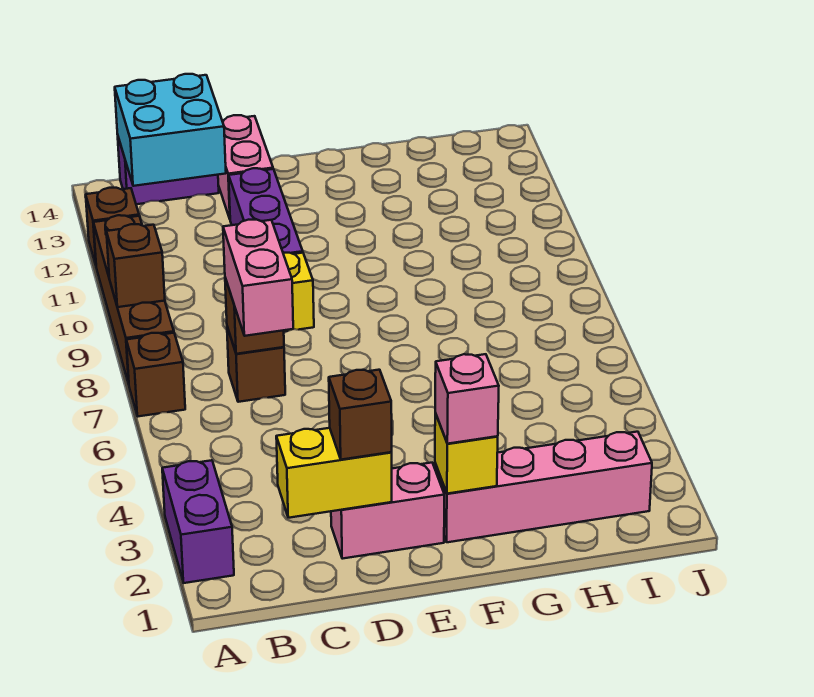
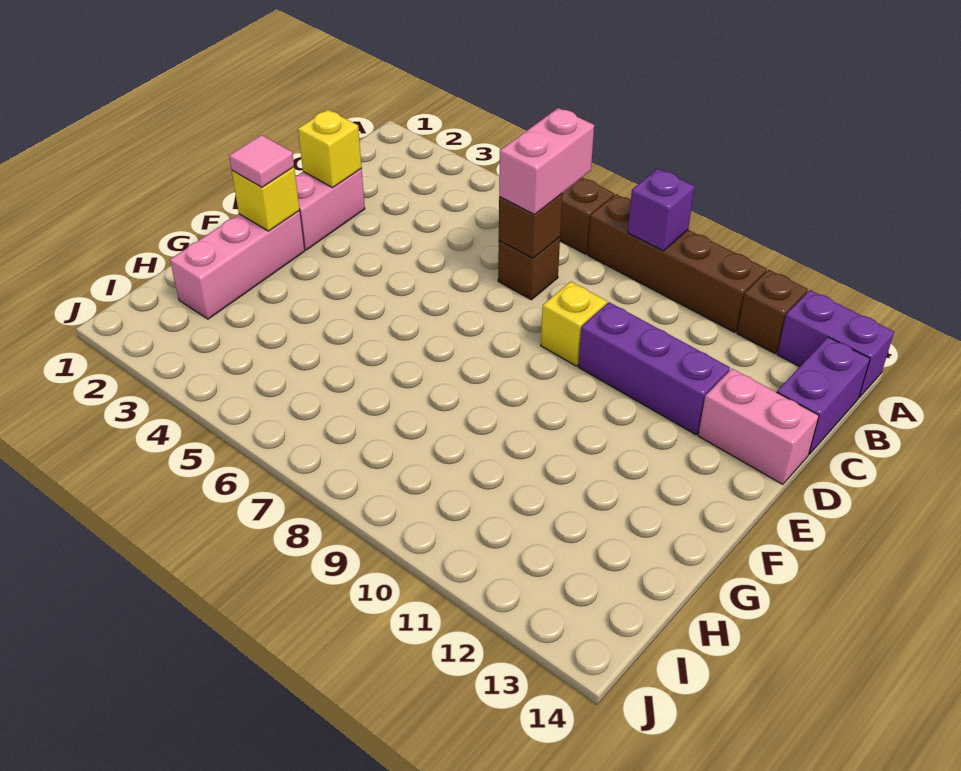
purple brick A2:A3 level 1 -> purple brick A13:A14 level 1
brown brick A9 level 2 -> purple brick A9 level 2
cyan brick B13:C14 level 2 -> none
yellow brick C2:D2 level 2 -> yellow brick D2 level 2
pink brick C6:C7 level 3 -> pink brick B7:C7 level 3
brown brick D2 level 3 -> none
pink brick F2:I2 level 1 -> pink brick F2:H2 level 1
pink brick F2 level 3 -> pink tile F2 level 3

